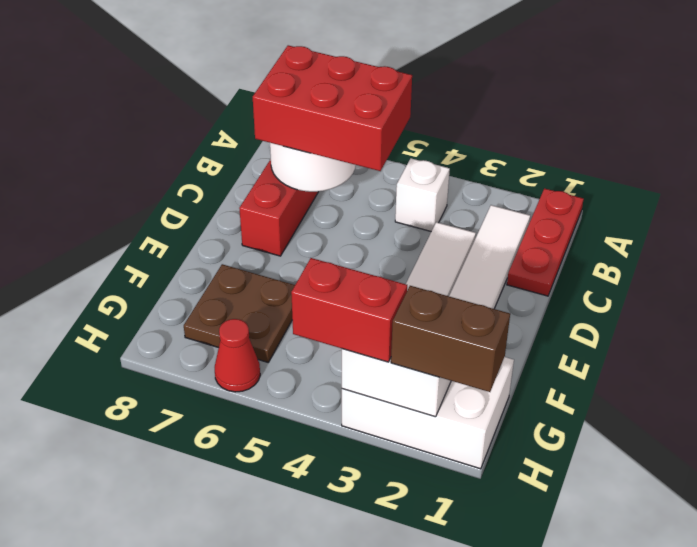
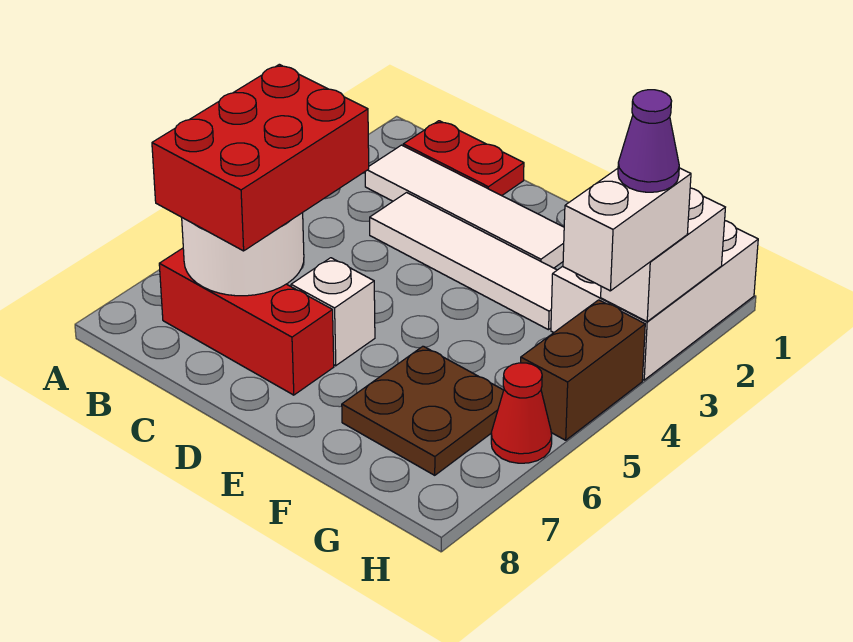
red plate A1:C1 level 1 -> red plate B1:C1 level 1
white brick B4 level 1 -> white brick D6 level 1
brown brick H1:H2 level 3 -> brown brick H4:H5 level 1
red brick H3:H4 level 3 -> white brick H3:H4 level 3
none -> purple cone H3 level 4

